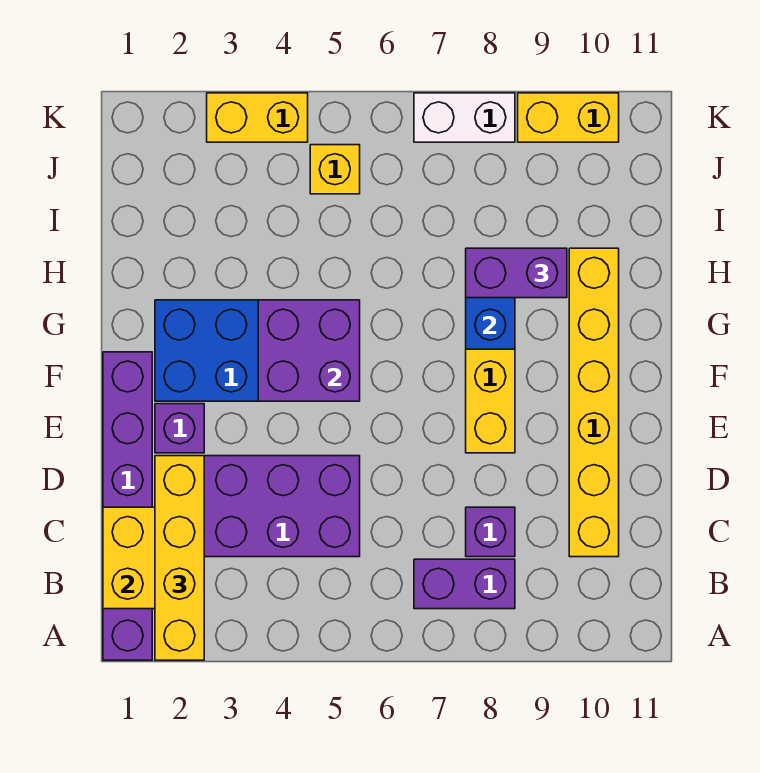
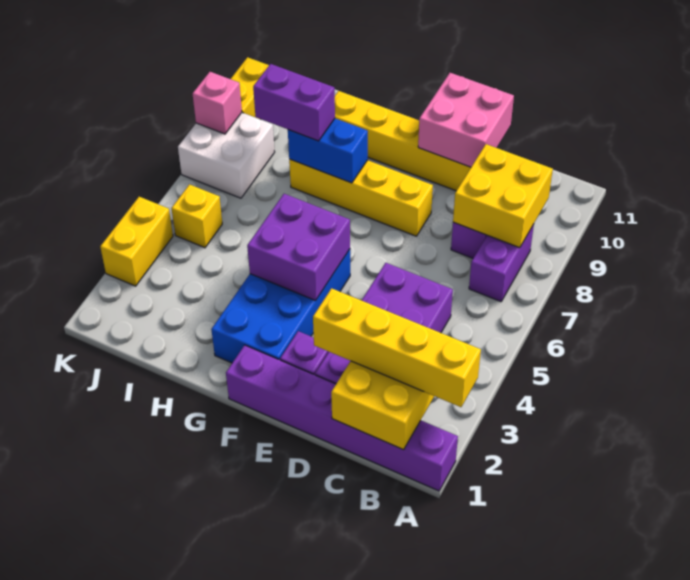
none -> yellow brick B8:C9 level 2
none -> pink brick D10:E11 level 2
purple brick H8:H9 level 3 -> purple brick H8:I8 level 3
white brick K7:K8 level 1 -> white brick J7:K8 level 1
none -> pink brick K8 level 2

